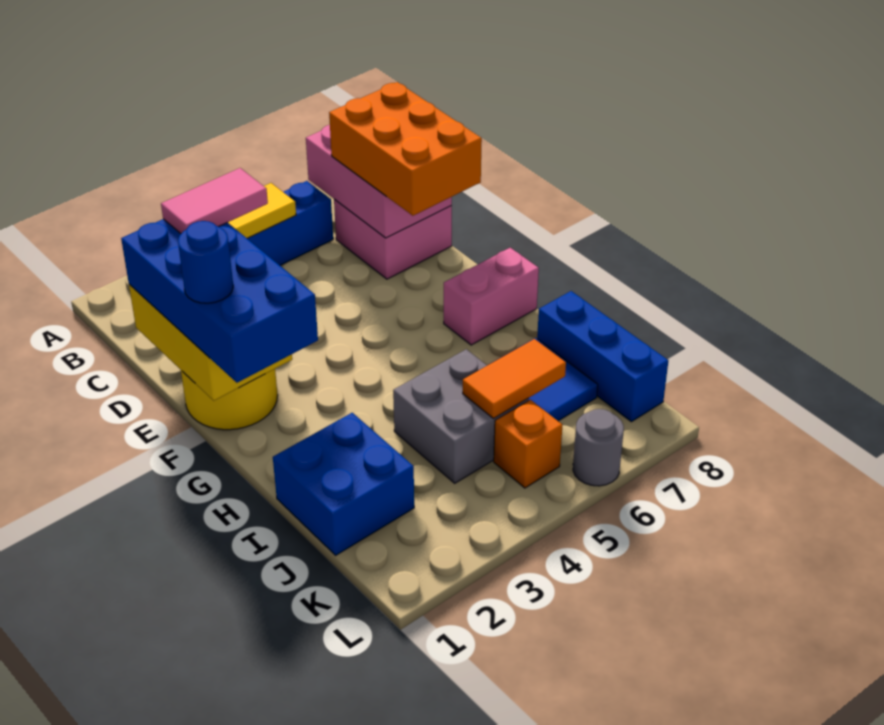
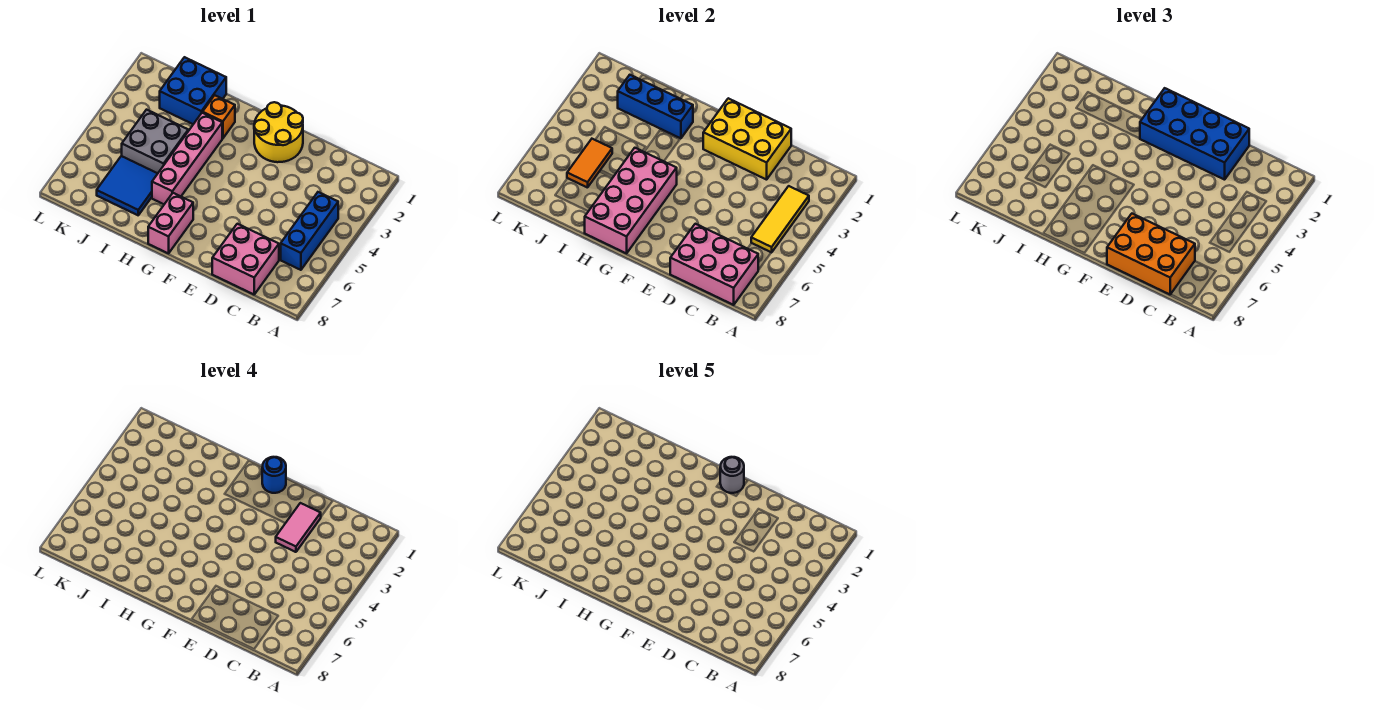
none -> pink brick G5:H8 level 2
none -> pink brick H3:H6 level 1
blue brick I8:K8 level 1 -> blue brick H2:J2 level 2
orange brick K5 level 1 -> orange brick H2 level 1
grey round brick L6 level 1 -> grey round brick F1 level 5

